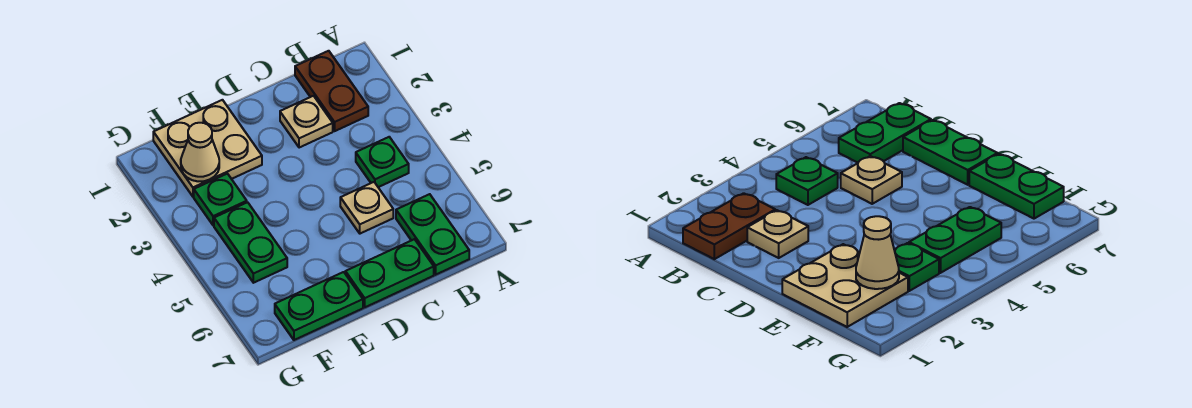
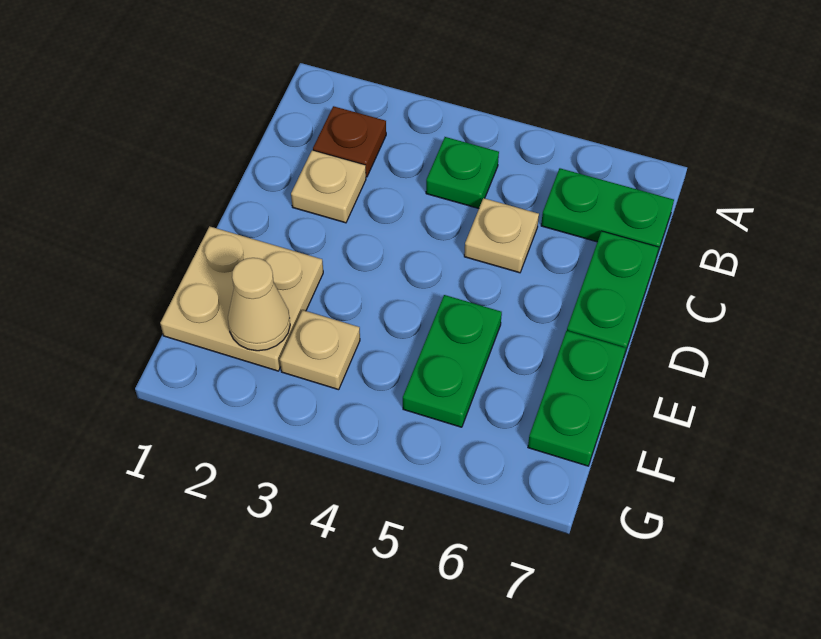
brown plate B1:B2 level 1 -> brown plate B2 level 1
green plate F3 level 1 -> tan plate F3 level 1
green plate F4:F5 level 1 -> green plate E5:F5 level 1

